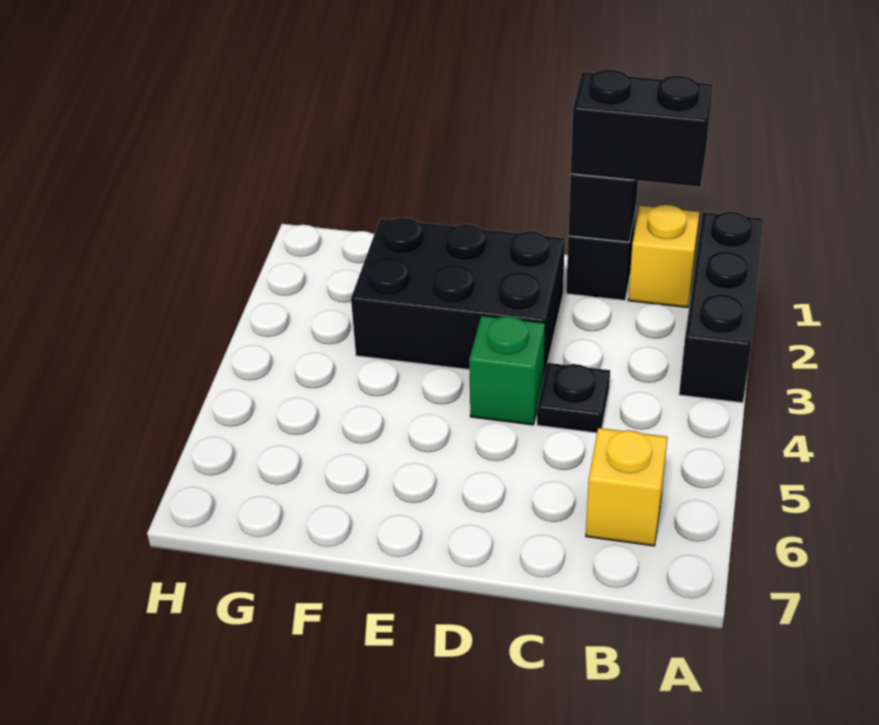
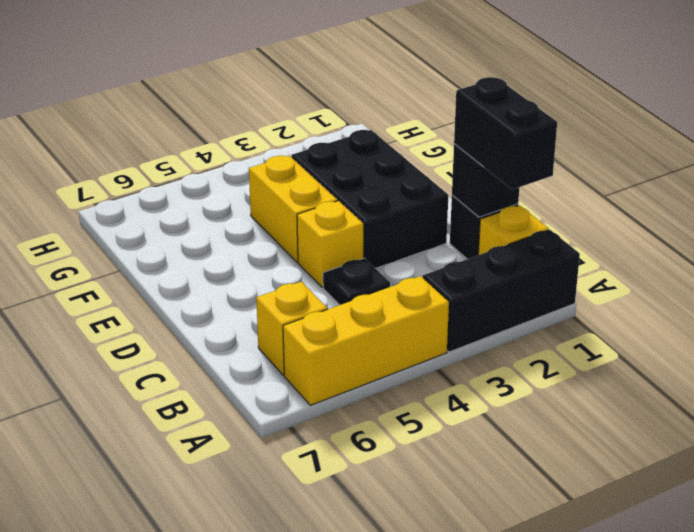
none -> yellow brick A4:A6 level 1
green brick D4 level 1 -> yellow brick D4 level 1
none -> yellow brick E4:F4 level 1

